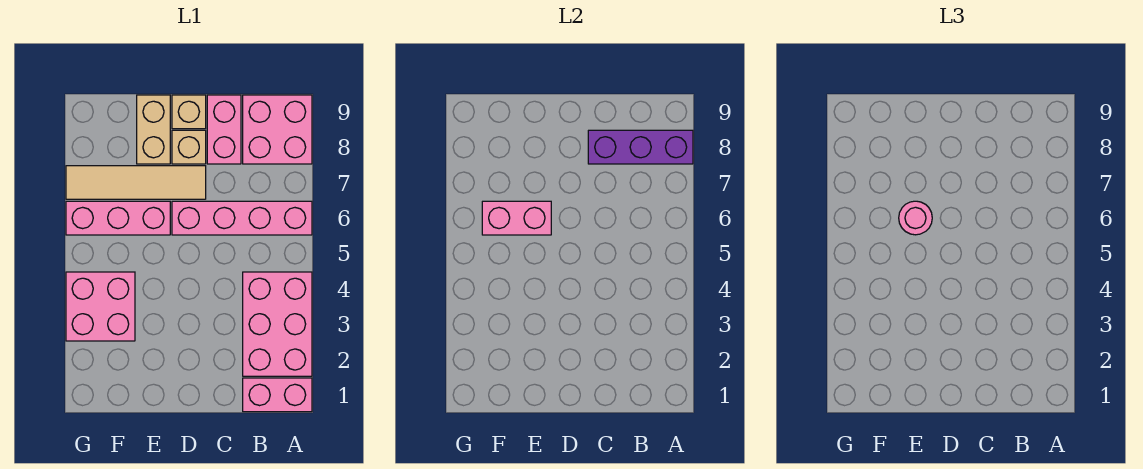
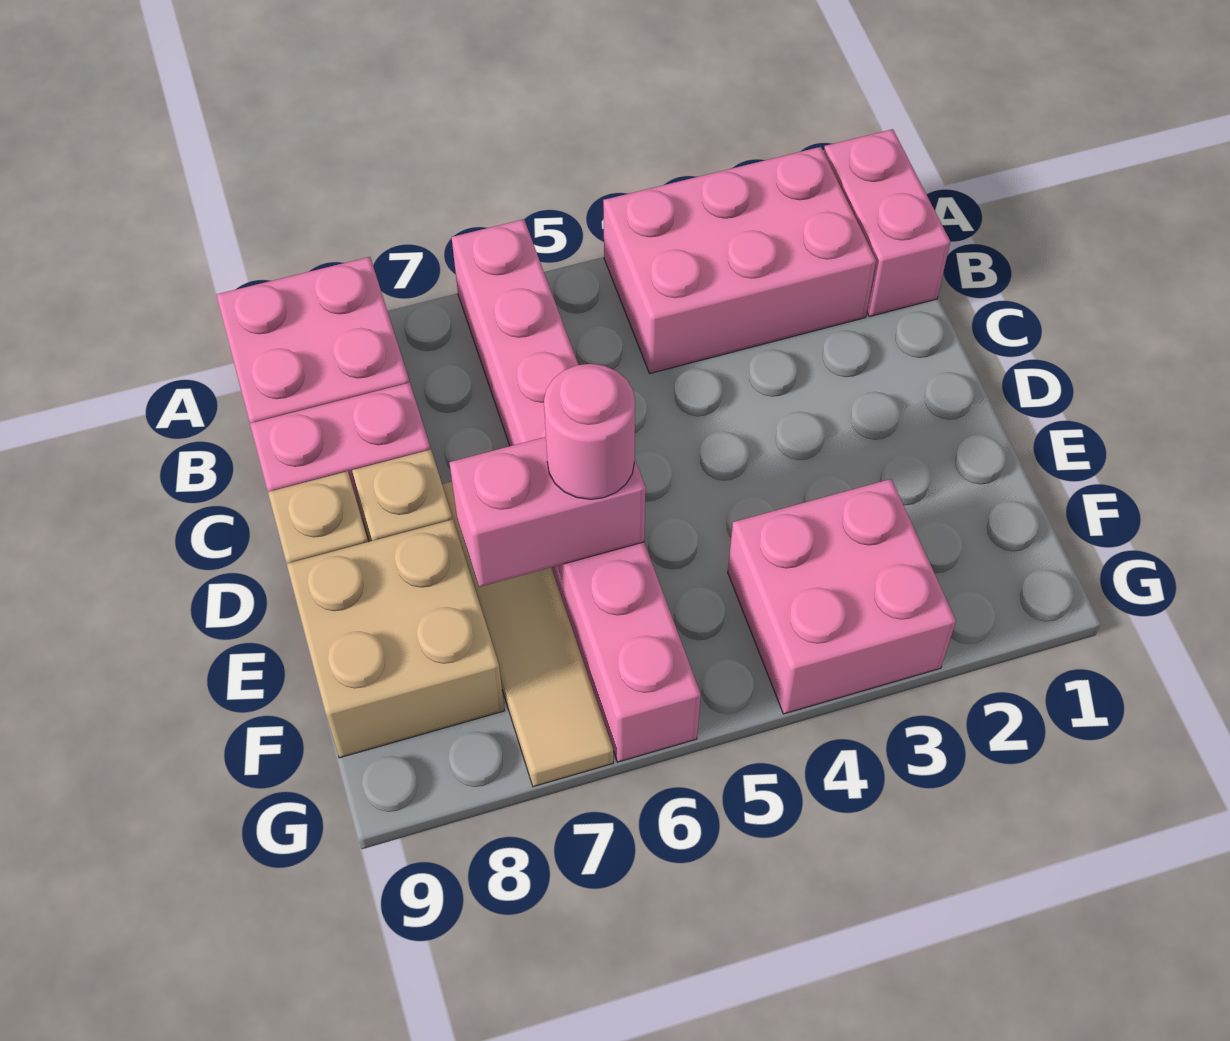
purple brick A8:C8 level 2 -> none
pink brick E6:F6 level 2 -> pink brick E6:E7 level 2
tan brick E8:E9 level 1 -> tan brick E8:F9 level 1

